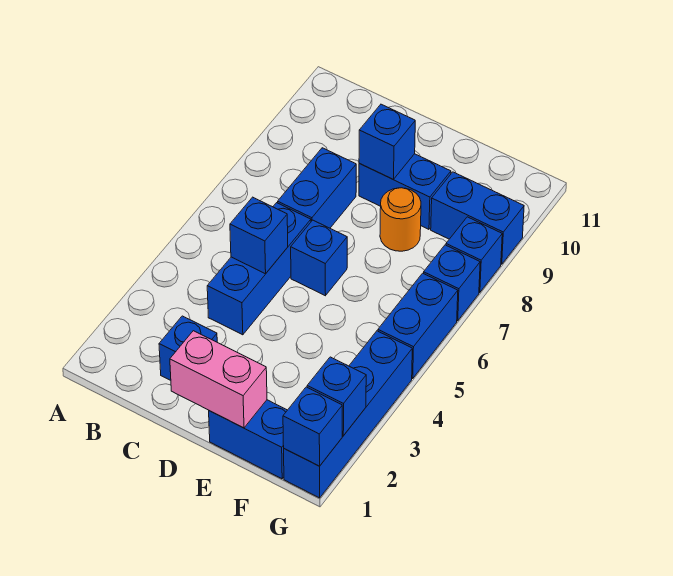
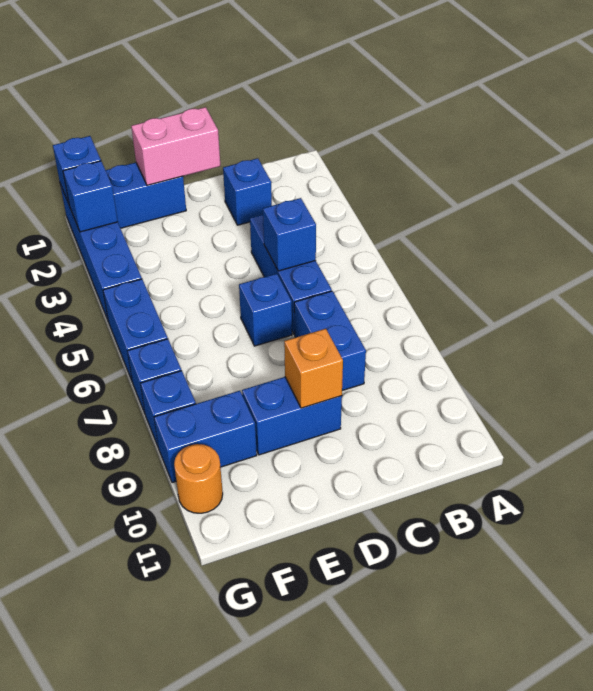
blue brick D9 level 2 -> orange brick D9 level 2
orange round brick E8 level 1 -> orange round brick G10 level 1

